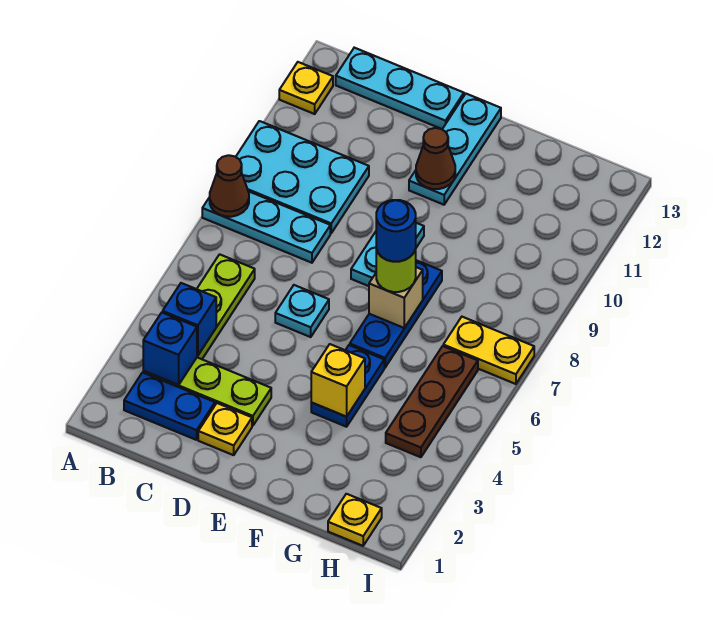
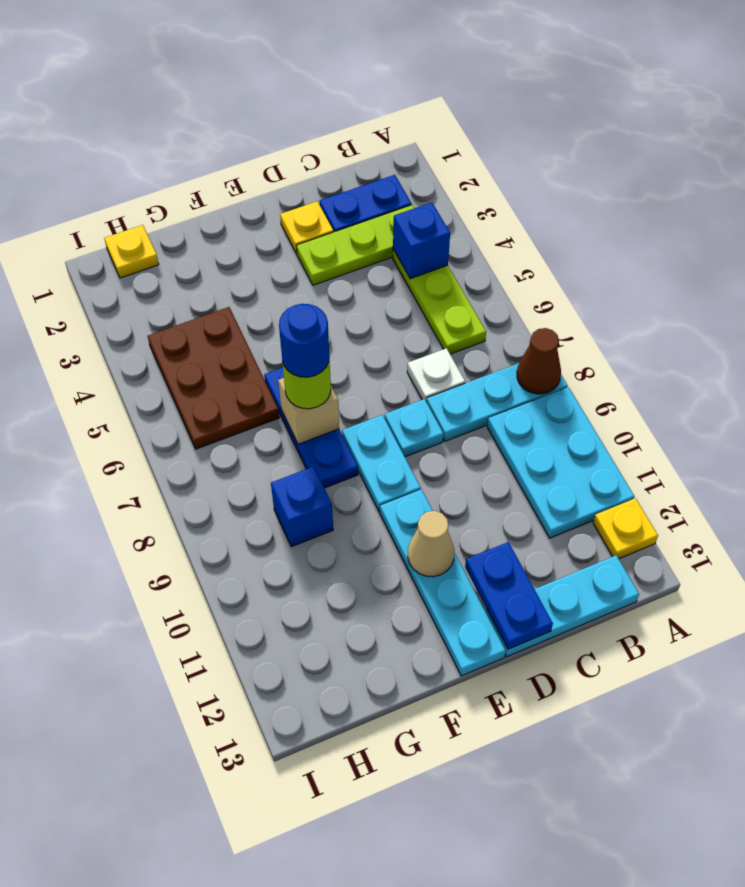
cyan plate A9:C10 level 1 -> cyan plate A9:B11 level 1
blue brick B3 level 2 -> blue brick G9 level 1
none -> white plate C7 level 1
cyan plate D6 level 1 -> cyan plate D8 level 1
cyan plate E11:E13 level 1 -> cyan plate E10:E13 level 1
brown cone E11 level 2 -> tan cone E11 level 2
blue plate F4:F5 level 1 -> blue plate D12:D13 level 2
yellow brick F4 level 2 -> none
brown plate H4:H6 level 1 -> brown plate G4:H6 level 1
yellow plate H7:I7 level 1 -> none

